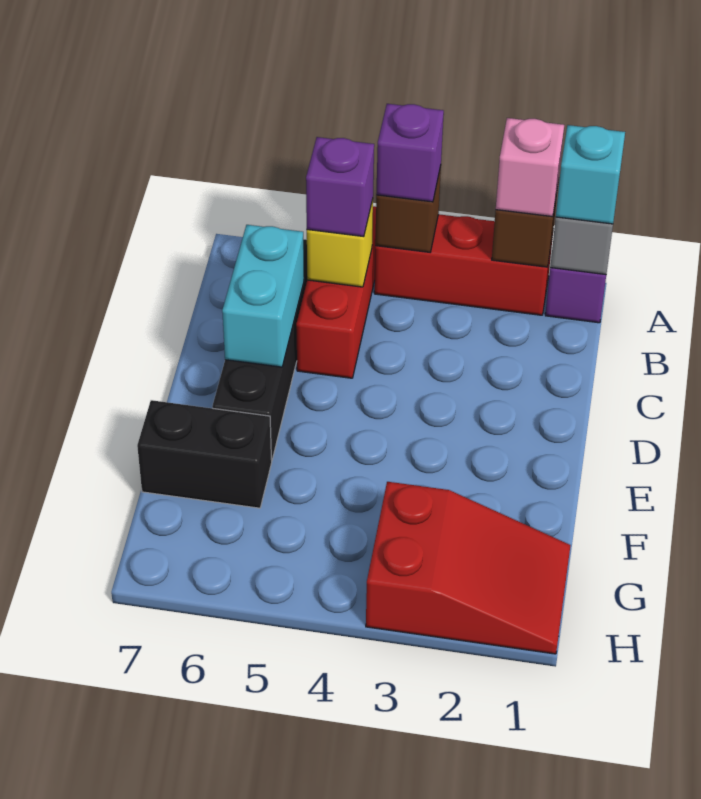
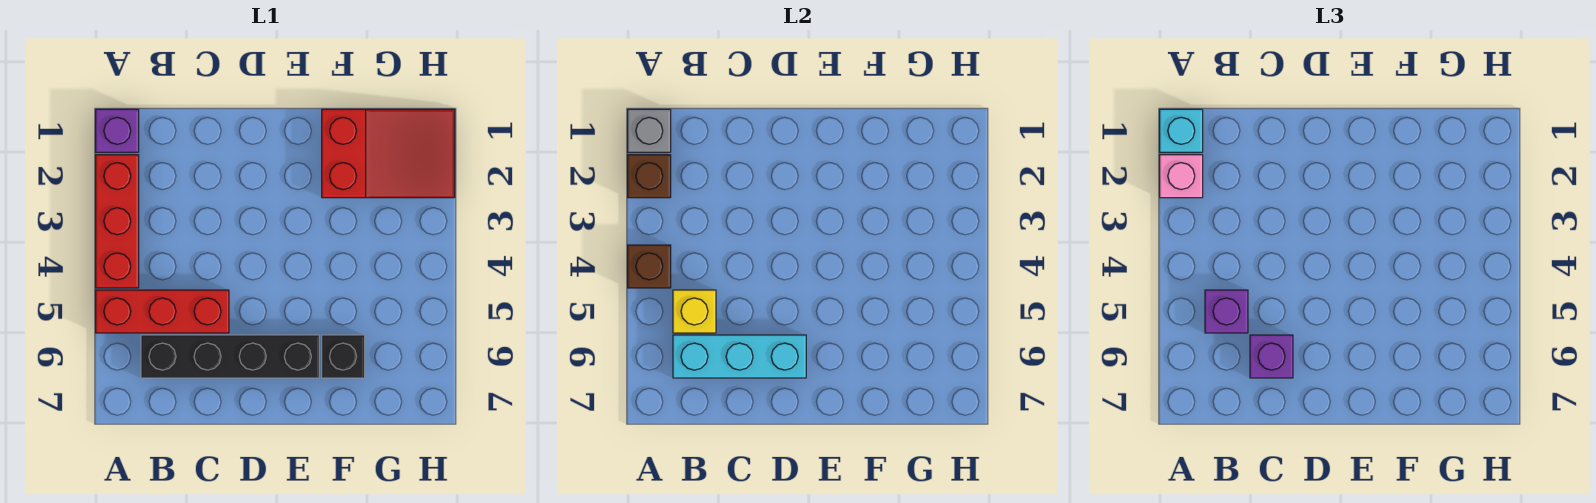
purple brick A4 level 3 -> purple brick C6 level 3
cyan brick C6:D6 level 2 -> cyan brick B6:D6 level 2
black brick F6:F7 level 1 -> black brick F6 level 1
red slope G1:H3 level 1 top 3 -> red slope F1:H2 level 1 top F

